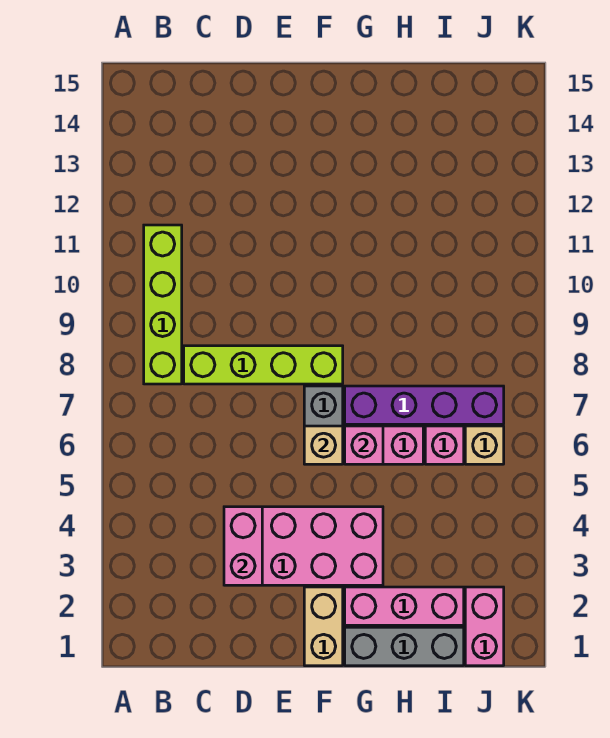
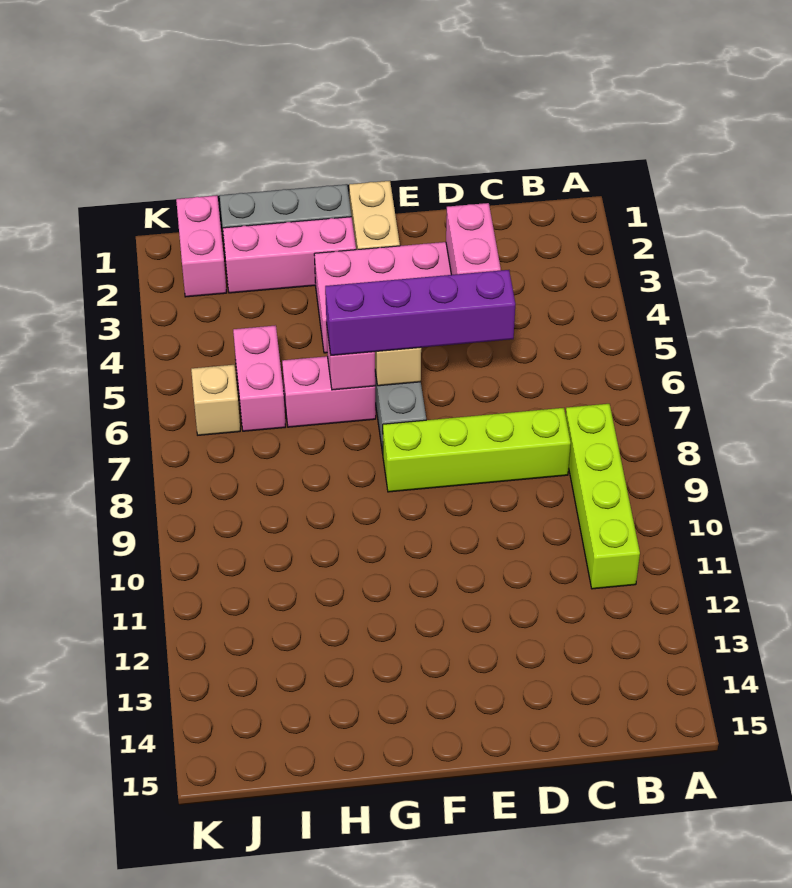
purple brick G7:J7 level 1 -> purple brick D6:G6 level 3
pink brick I6 level 1 -> pink brick I5:I6 level 1

